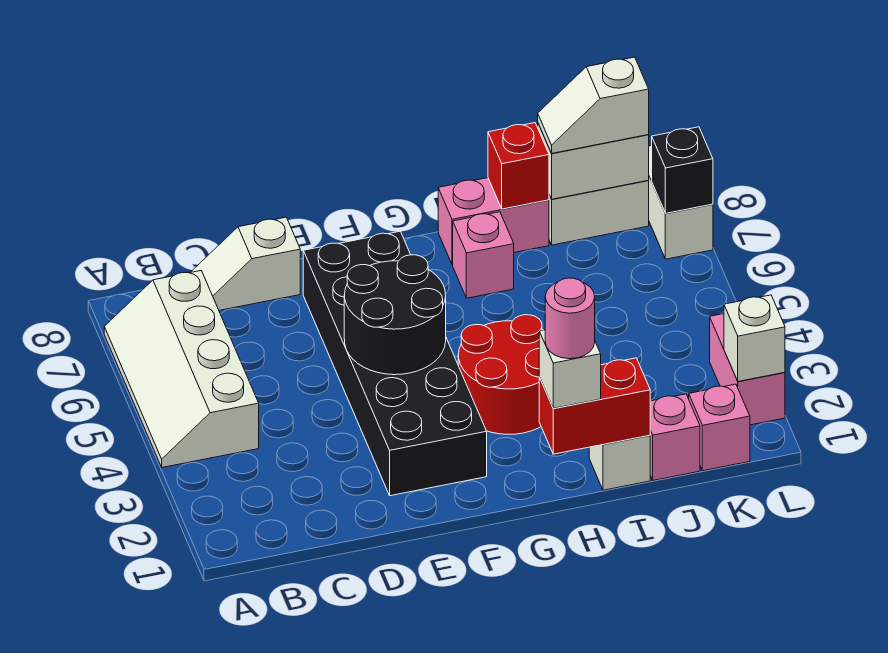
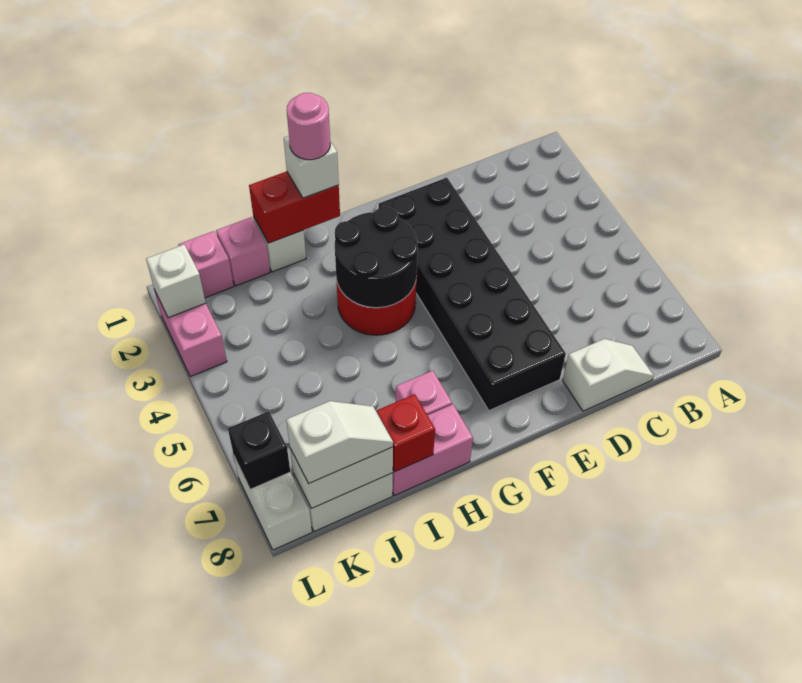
white slope A4:B7 level 1 top B -> none
black round brick E4:F5 level 2 -> black round brick G3:H4 level 2

